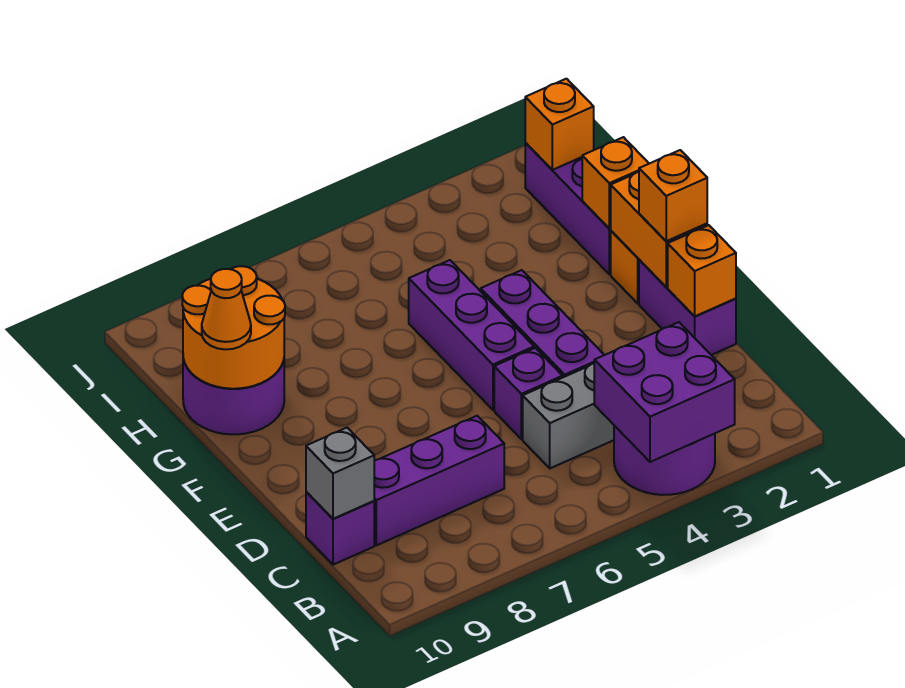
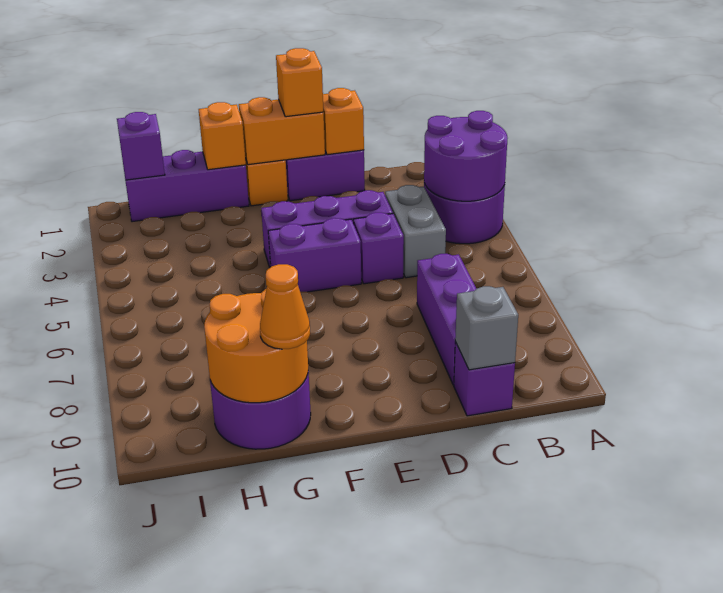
purple brick A3:B4 level 2 -> purple round brick A3:B4 level 2
purple brick E5:G5 level 1 -> purple brick E5:F5 level 1
orange brick I1 level 2 -> purple brick I1 level 2

